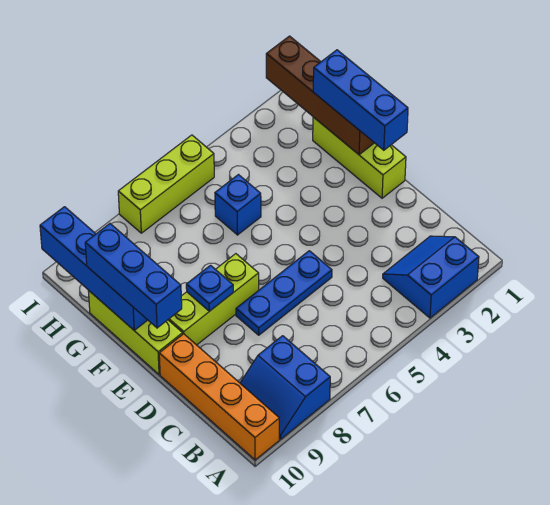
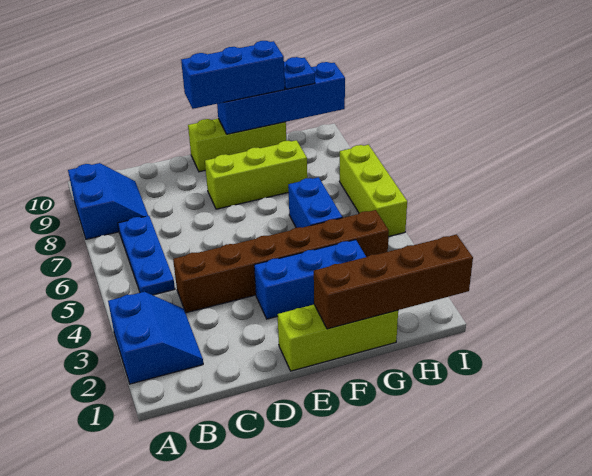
blue slope A8:B9 level 1 top 8 -> blue slope A8:B9 level 1 top A
orange brick A10:D10 level 1 -> none
none -> brown brick C4:H4 level 1
blue plate D5:D7 level 1 -> blue plate B5:B7 level 1
blue brick E1:G1 level 3 -> blue brick E3:G3 level 1
lime brick E7:E9 level 1 -> lime brick E8:G8 level 1
blue plate E8 level 2 -> blue plate H10 level 3
blue brick G5 level 1 -> blue brick G5:G6 level 1

